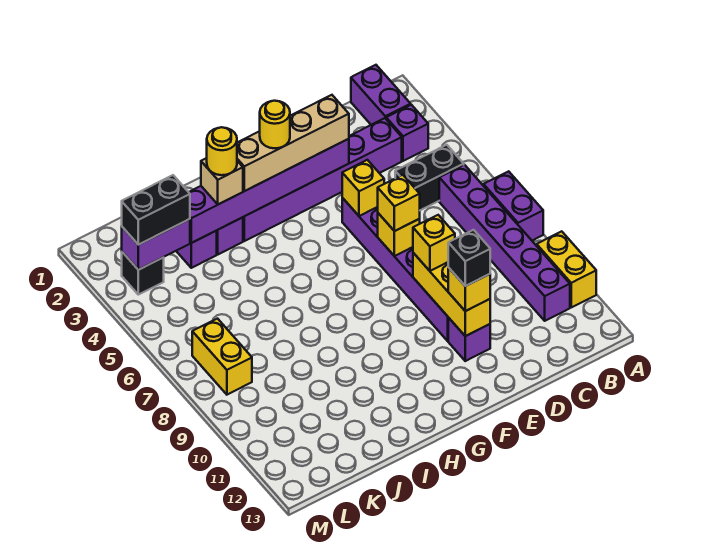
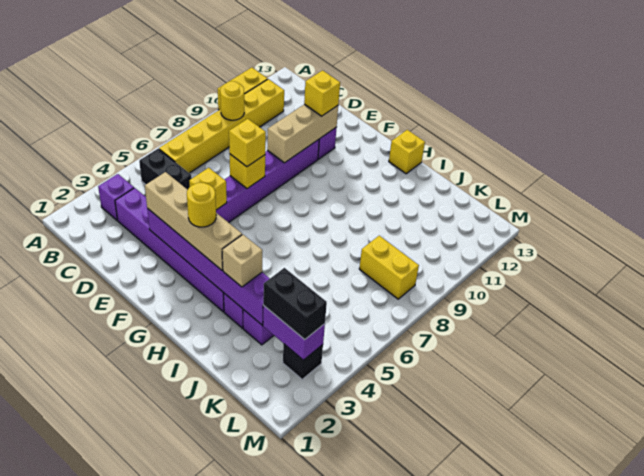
purple brick A7:A8 level 1 -> none
purple brick B1:B2 level 1 -> none
purple brick B6:B11 level 1 -> yellow brick B6:B11 level 1
yellow brick E9:E11 level 2 -> tan brick E9:E11 level 2
yellow brick E9 level 3 -> yellow brick H13 level 1
black brick E11 level 4 -> none
yellow round brick I3 level 4 -> yellow round brick B9 level 2
yellow brick L7:L8 level 1 -> yellow brick K8:L8 level 1

